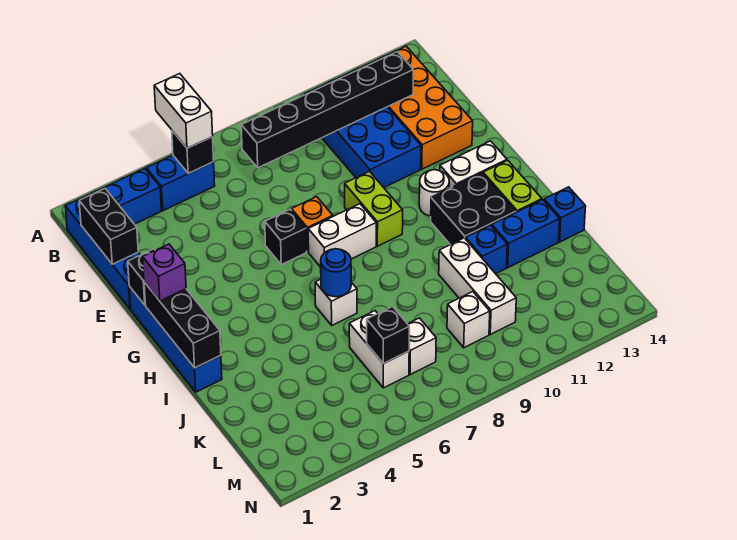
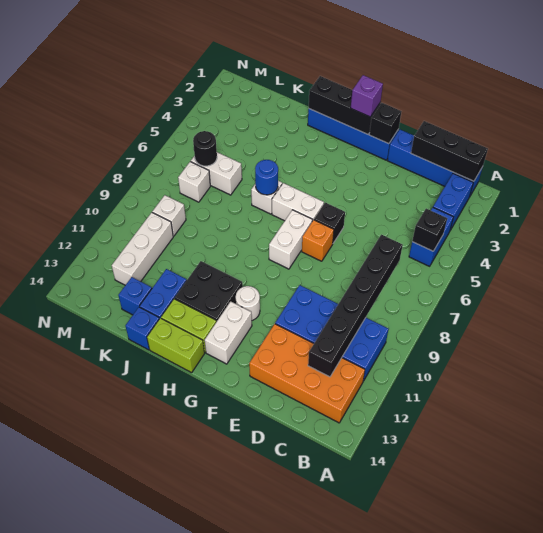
white brick A5:B5 level 3 -> white brick G6:H6 level 1
black brick C1:D1 level 2 -> black brick B1:D1 level 2
lime brick F9:G9 level 1 -> lime brick H14:I14 level 1
white brick J10:L10 level 1 -> white brick L10:L12 level 1
blue brick J11 level 1 -> blue brick K13 level 1
black brick L6 level 2 -> black round brick L6 level 2

